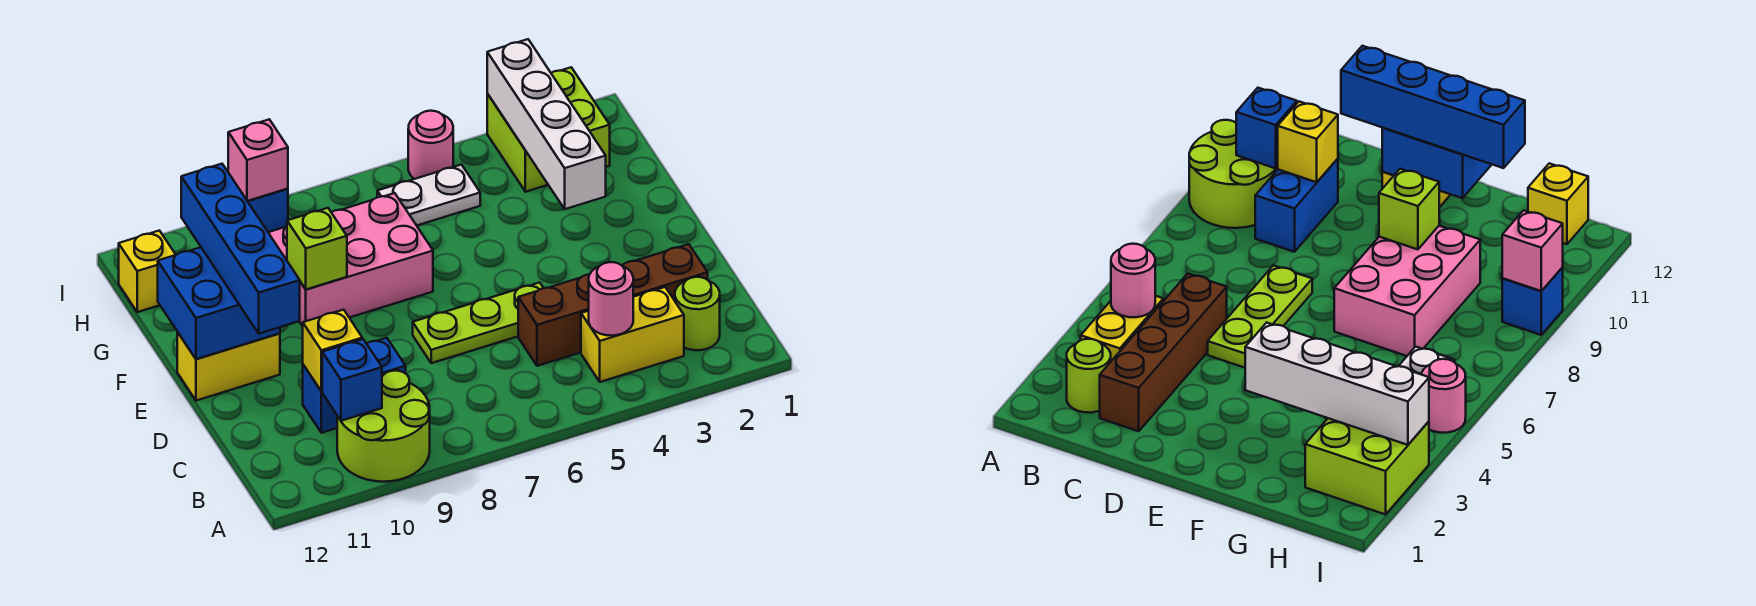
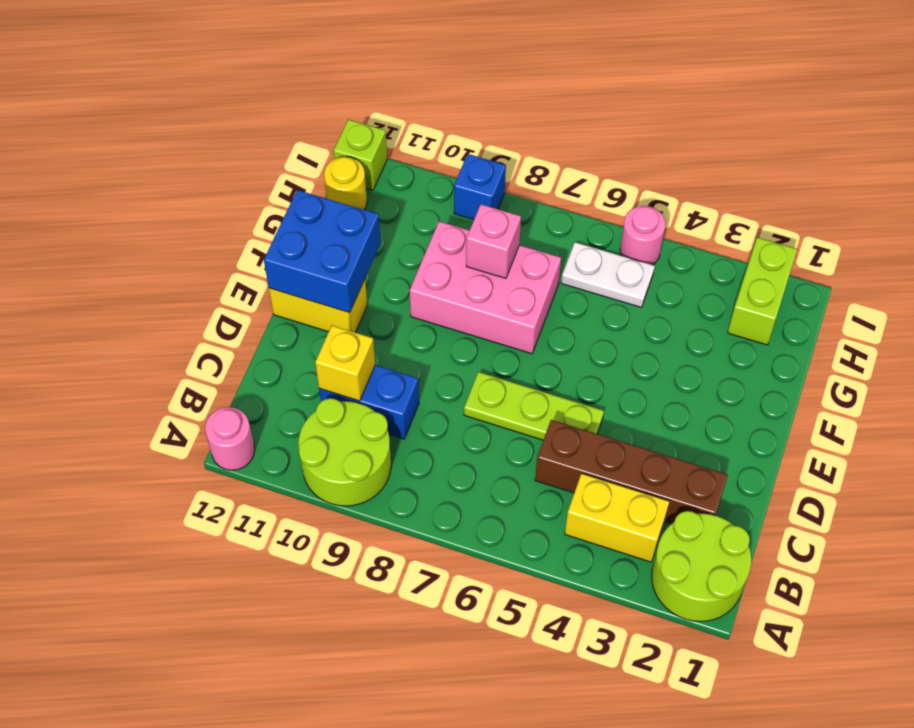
lime round brick B2 level 1 -> lime round brick A1:B2 level 1
pink round brick B4 level 2 -> pink round brick A12 level 1
blue brick B10 level 2 -> none
blue brick D11:G11 level 3 -> none
white brick F3:I3 level 2 -> none
lime brick F9 level 2 -> lime brick I12 level 1
lime brick H2:I3 level 1 -> lime brick H2:I2 level 1
yellow brick H12 level 1 -> yellow round brick H12 level 1
pink brick I9 level 2 -> pink brick G8 level 2

